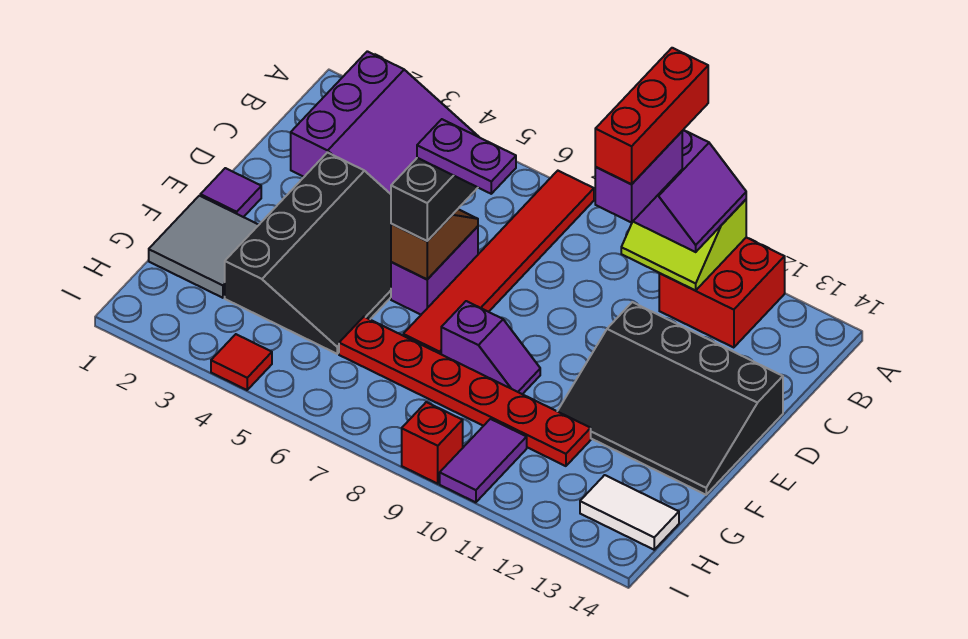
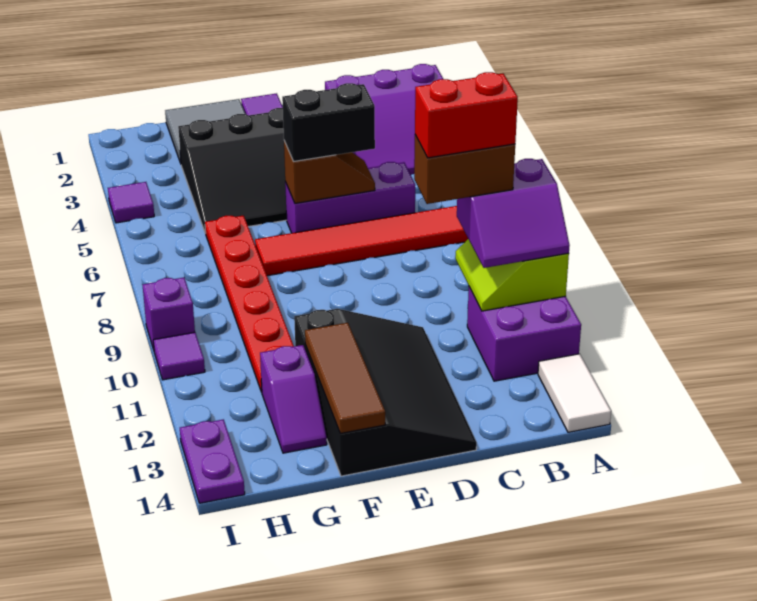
red brick A10:C10 level 5 -> red brick B10:C10 level 5
red brick A11:B12 level 1 -> purple brick A11:B12 level 1
purple brick B10:C10 level 4 -> brown brick B10:C10 level 4
purple brick D6:E6 level 1 -> purple brick C6:E6 level 1
purple plate D6:D7 level 4 -> purple plate I13:I14 level 1
black slope D11:F14 level 1 top D -> black slope D11:F14 level 1 top F
purple slope F8:F9 level 1 top 8 -> purple slope G12:G13 level 1 top 12
none -> brown tile F12:F14 level 2
purple tile H10:I10 level 1 -> purple tile I10 level 1
white tile H13:H14 level 1 -> white tile A13:A14 level 1
red tile I4 level 1 -> purple tile I4 level 1
red brick I9 level 1 -> purple brick I9 level 1

